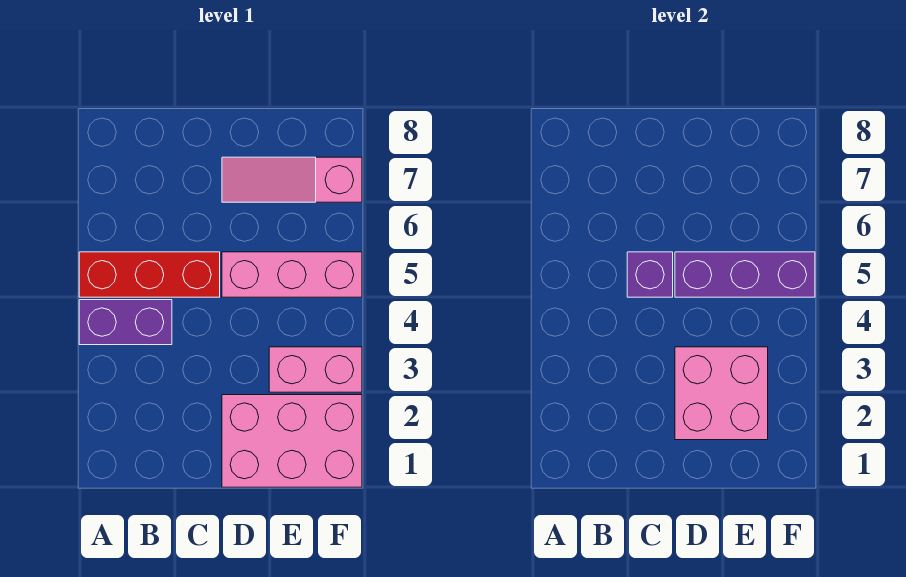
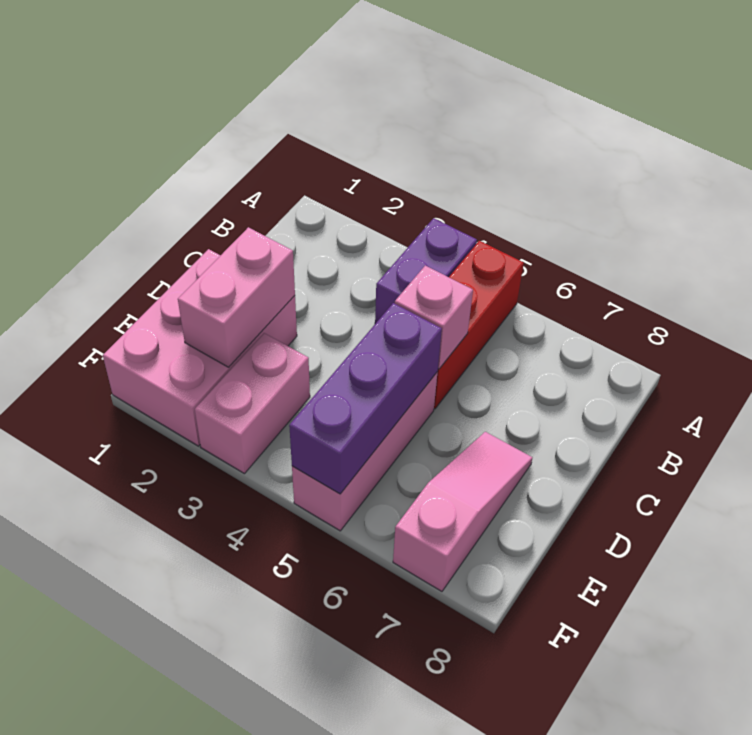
purple brick C5 level 2 -> pink brick C5 level 2
pink brick D2:E3 level 2 -> pink brick D2:E2 level 2

